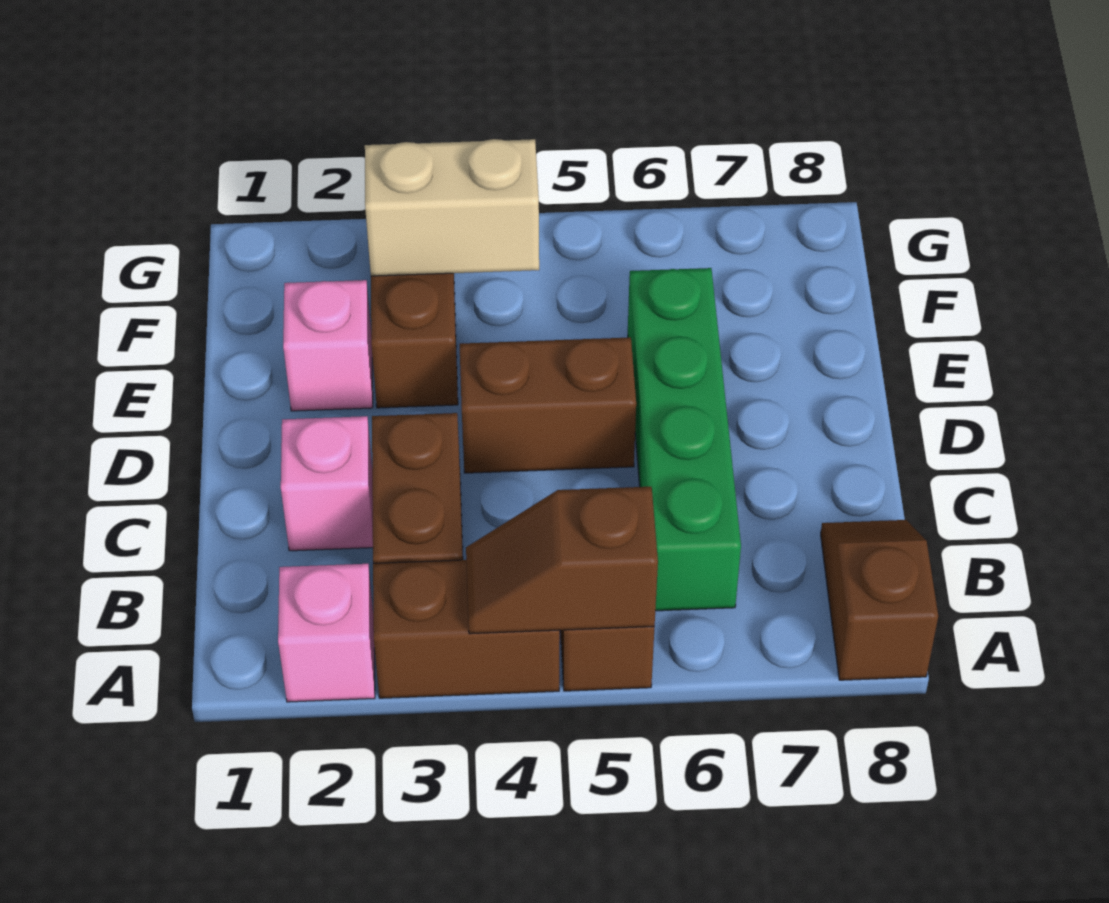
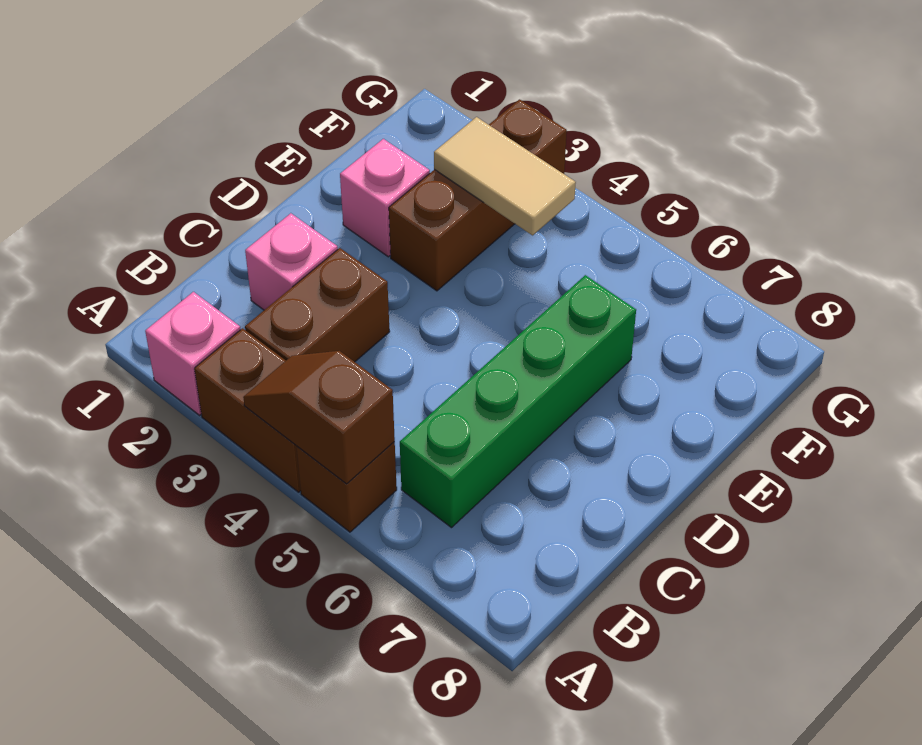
brown slope A8:B8 level 1 top A -> none
brown brick D4:D5 level 1 -> none
tan brick F3:F4 level 2 -> tan tile F3:F4 level 2

